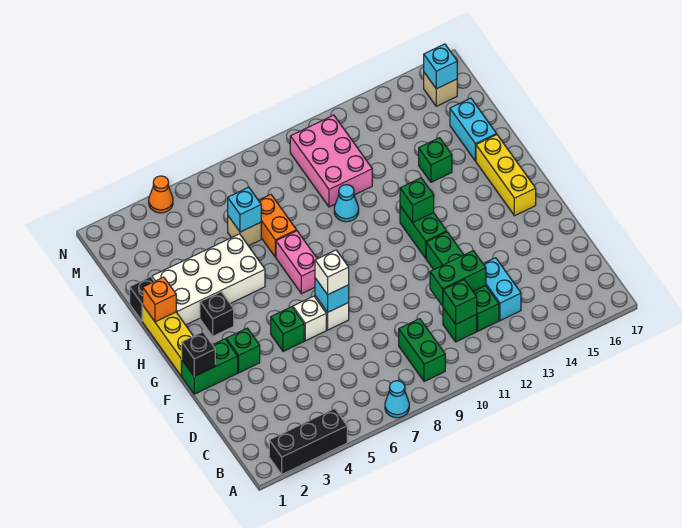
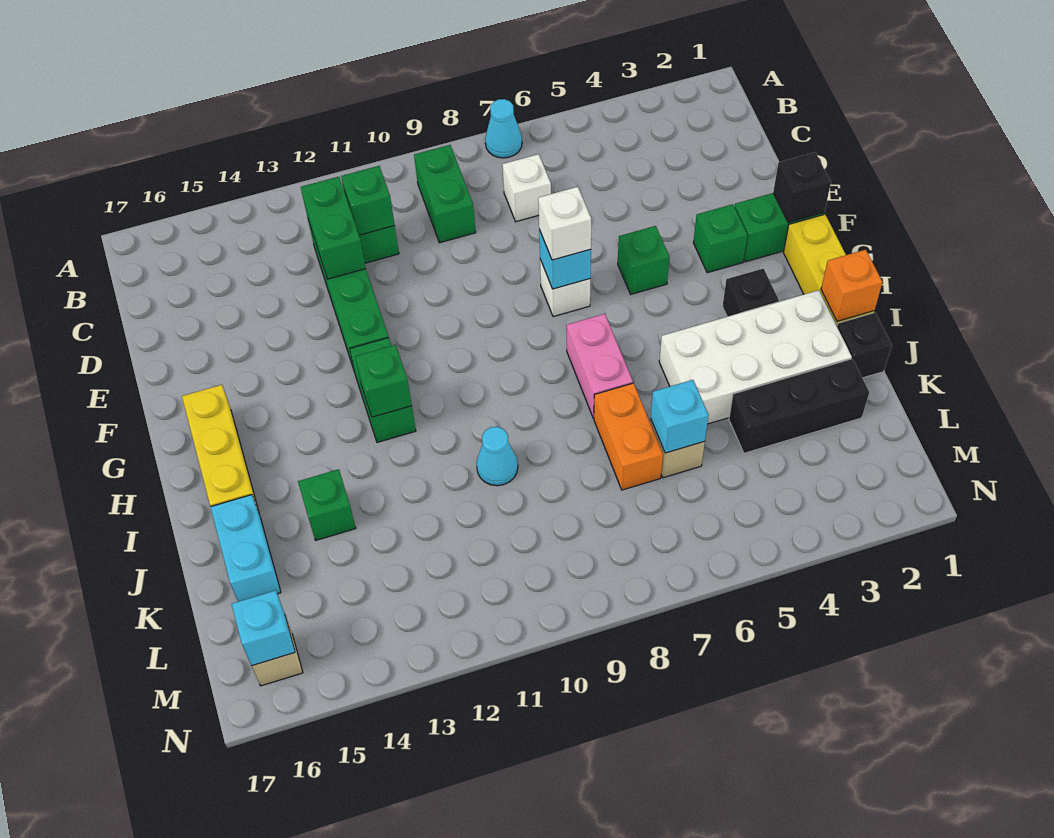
black brick A2:A4 level 1 -> black brick K2:K4 level 1
cyan brick C13:D13 level 1 -> none
green brick D11:D12 level 2 -> green brick C12:D12 level 2
white brick F6 level 1 -> white brick C7 level 1
pink brick K10:M11 level 1 -> none
orange cone N4 level 1 -> none

